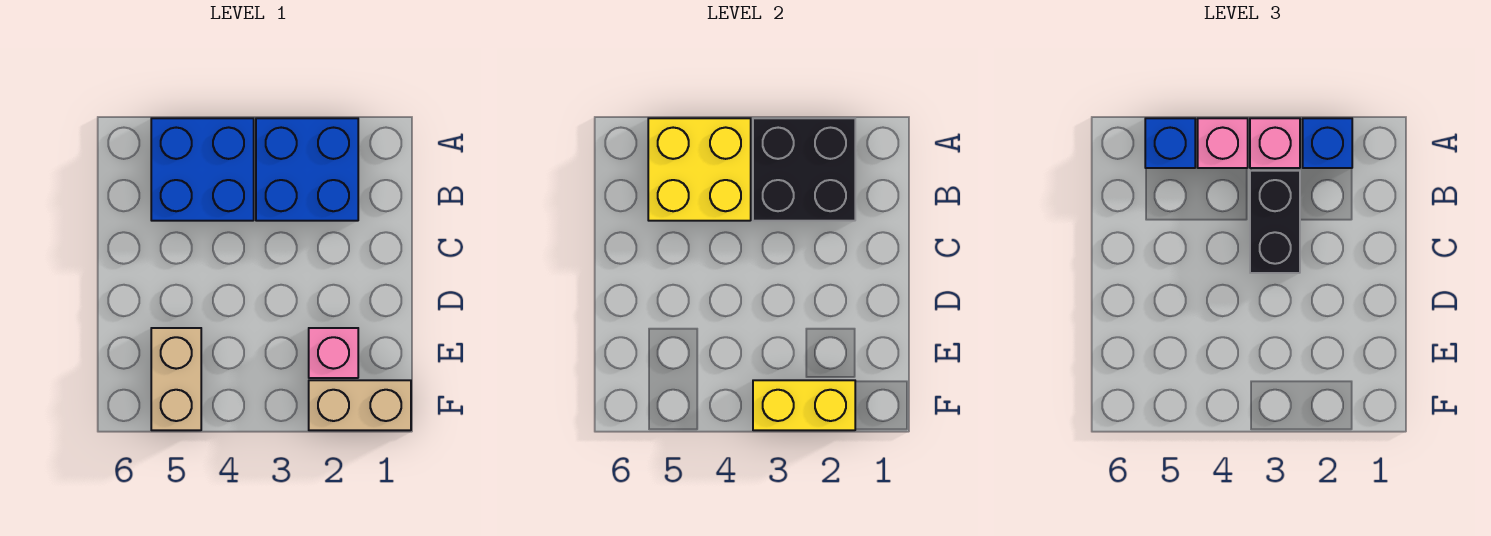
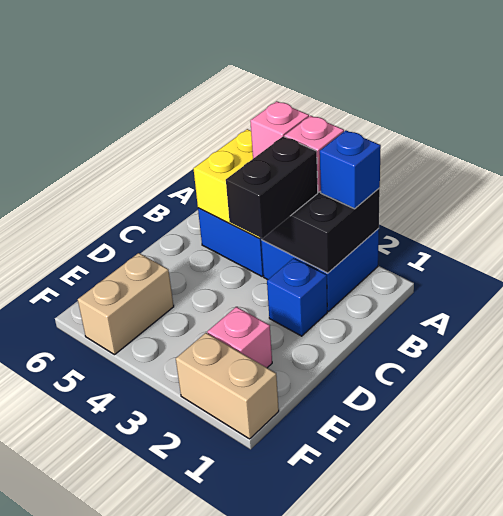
blue brick A5 level 3 -> blue brick C2 level 1
yellow brick F2:F3 level 2 -> none

